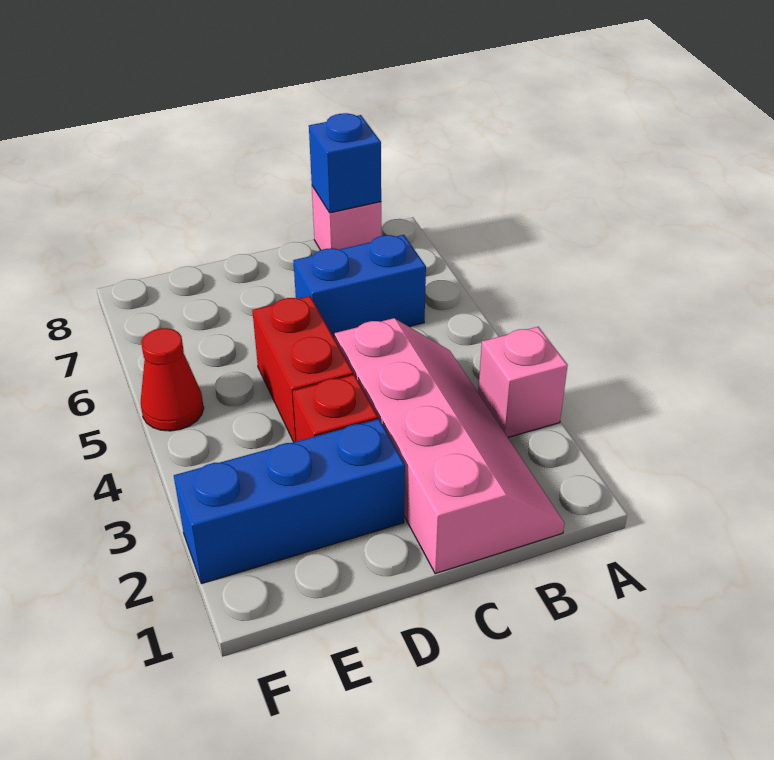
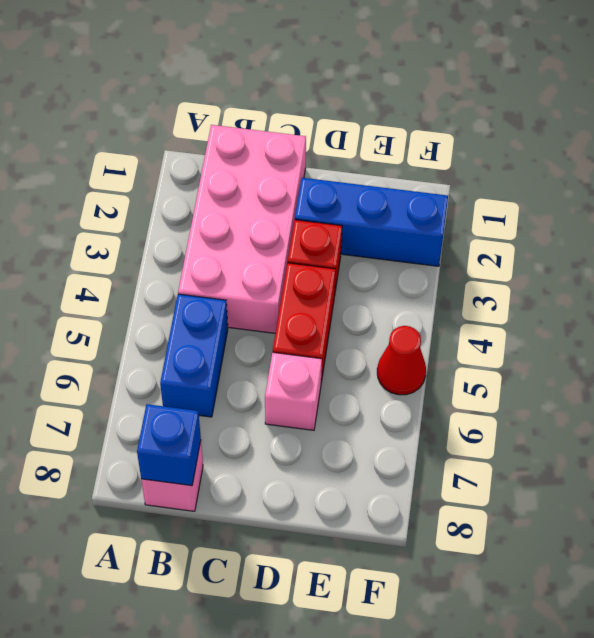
pink brick A3 level 1 -> pink brick D6 level 1
pink slope B1:C4 level 1 top C -> pink brick B1:C4 level 1
blue brick B6:C6 level 1 -> blue brick B5:B6 level 1

